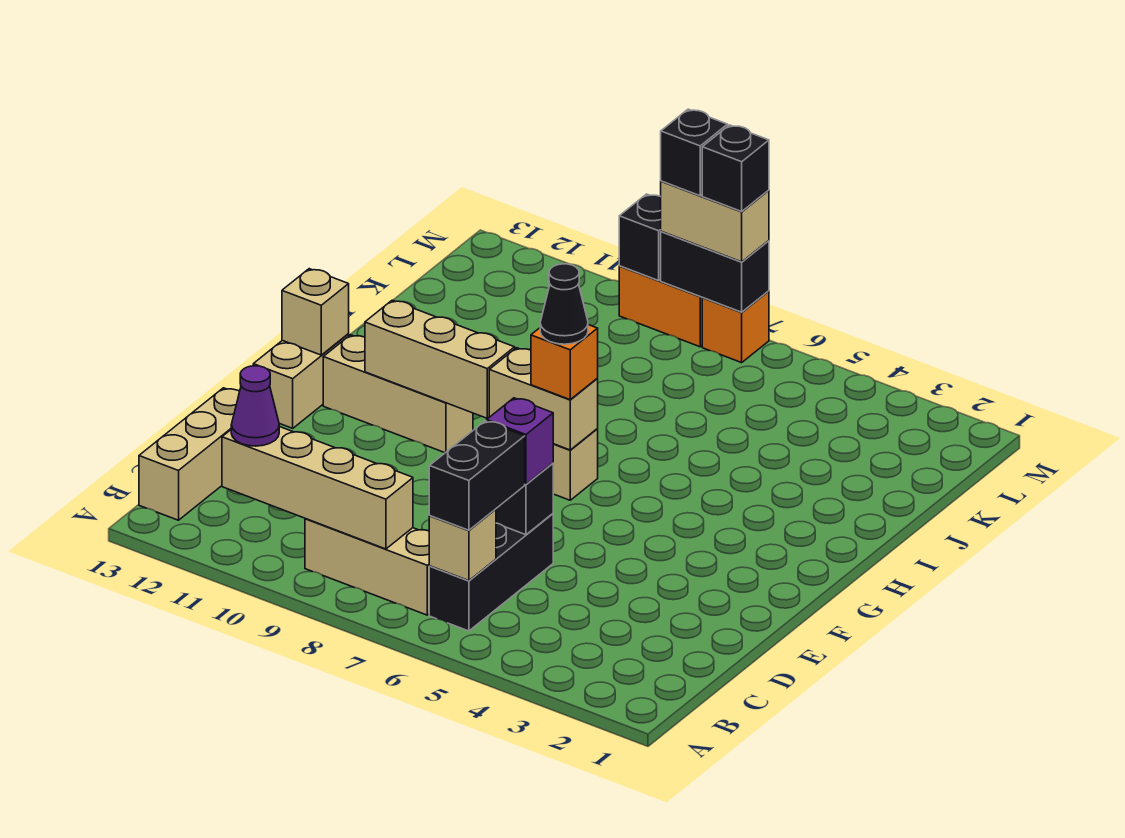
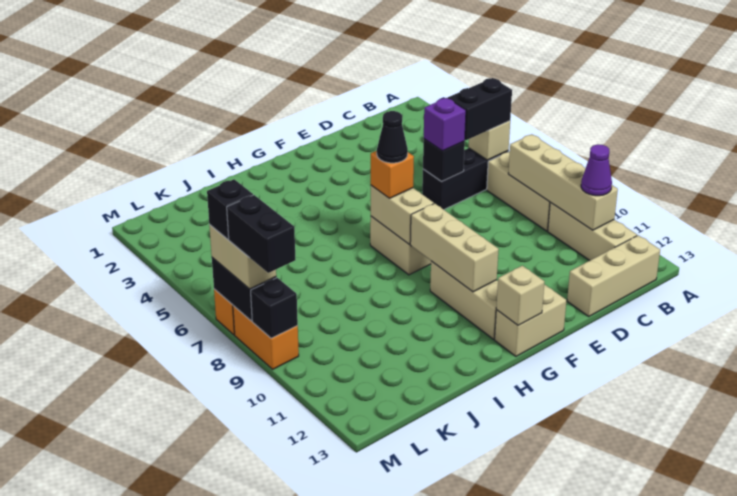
none -> tan brick B10:B12 level 1
black brick M8 level 4 -> black brick M8:M9 level 4

